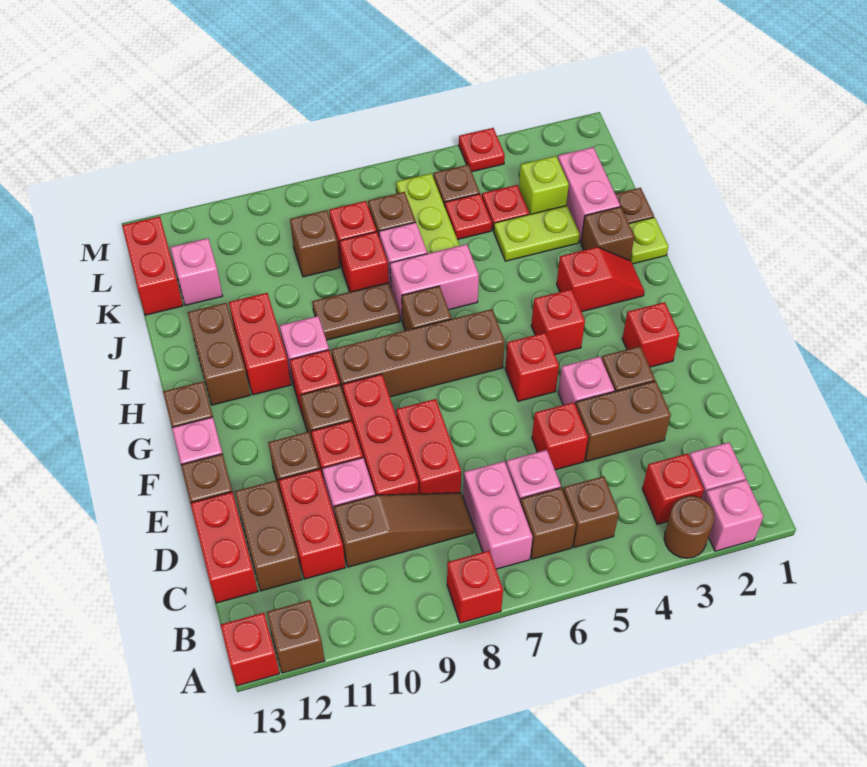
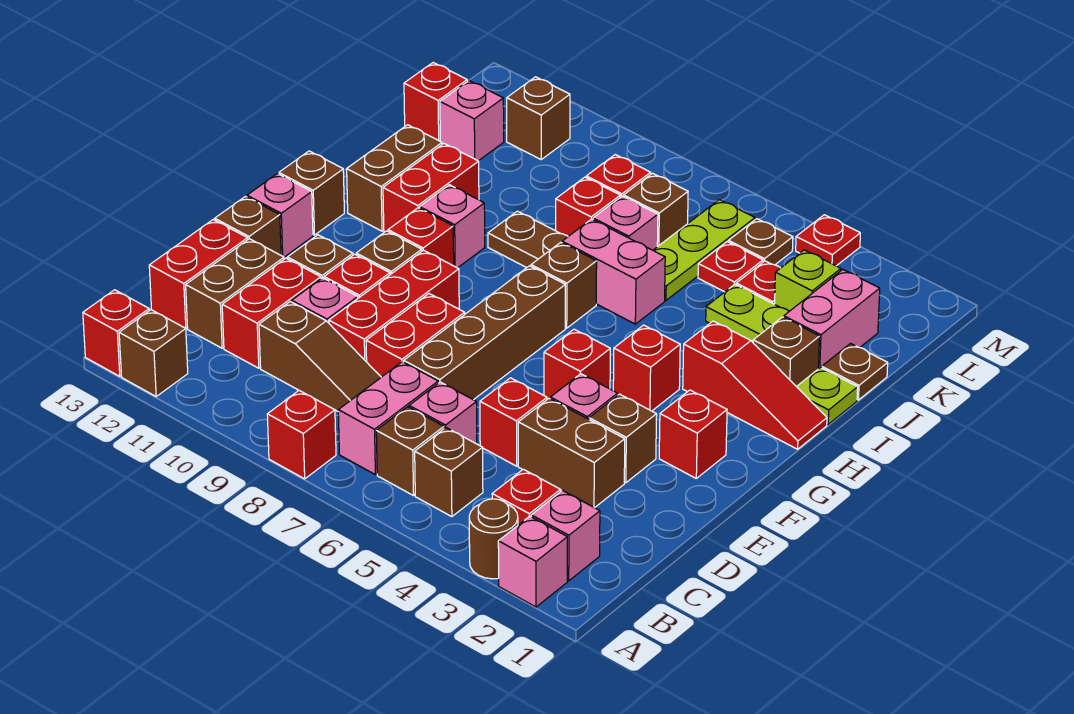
brown brick G6:G9 level 1 -> brown brick D7:G7 level 1
red slope H2:H3 level 1 top 3 -> red slope H1:H3 level 1 top 3
brown brick K9 level 1 -> brown brick L11 level 1
red brick K13:L13 level 1 -> red brick K13 level 1

